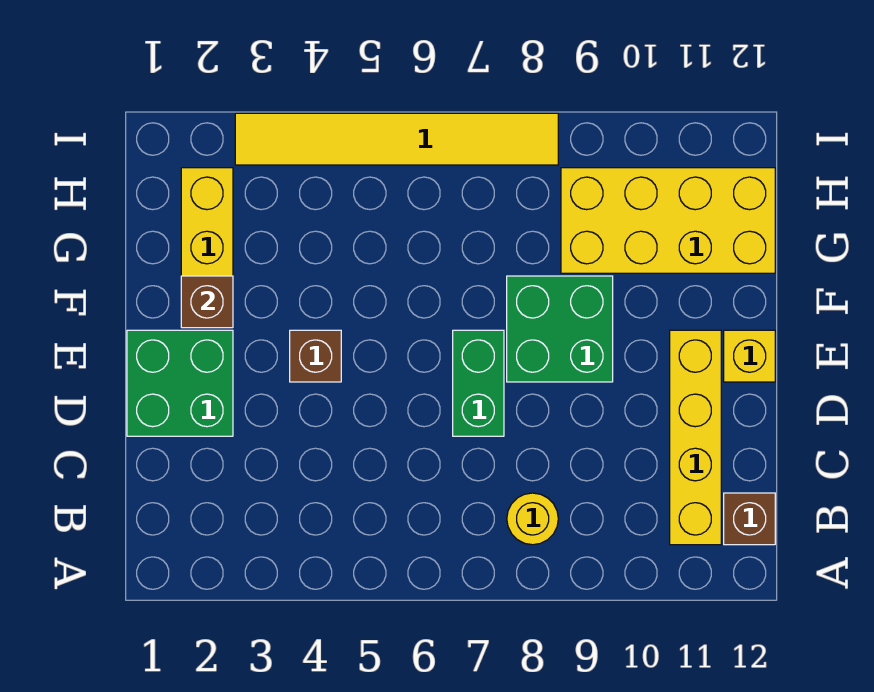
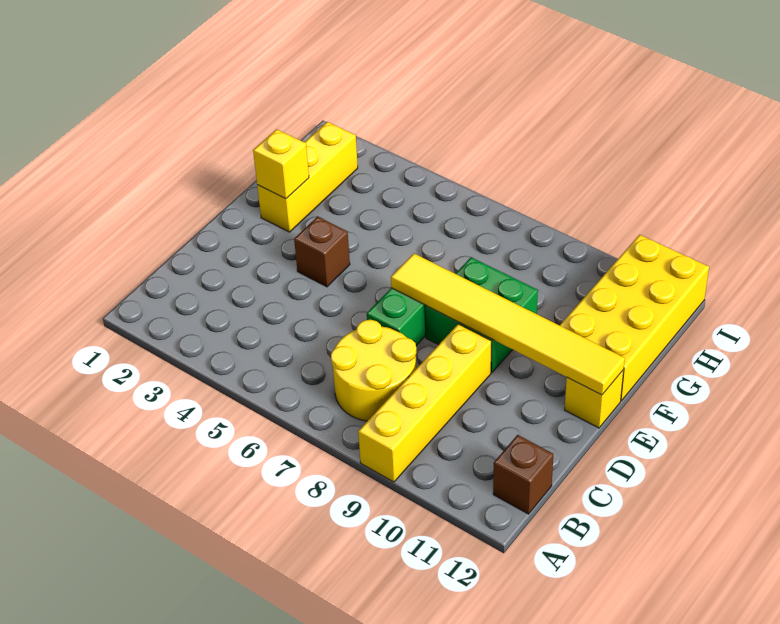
yellow round brick B8 level 1 -> yellow round brick B7:C8 level 1
yellow brick B11:E11 level 1 -> yellow brick A9:D9 level 1
green brick D1:E2 level 1 -> none
brown brick F2 level 2 -> yellow brick F2 level 2
yellow brick G9:H12 level 1 -> yellow brick F11:I12 level 1
yellow tile I3:I8 level 1 -> yellow tile E7:E12 level 2

